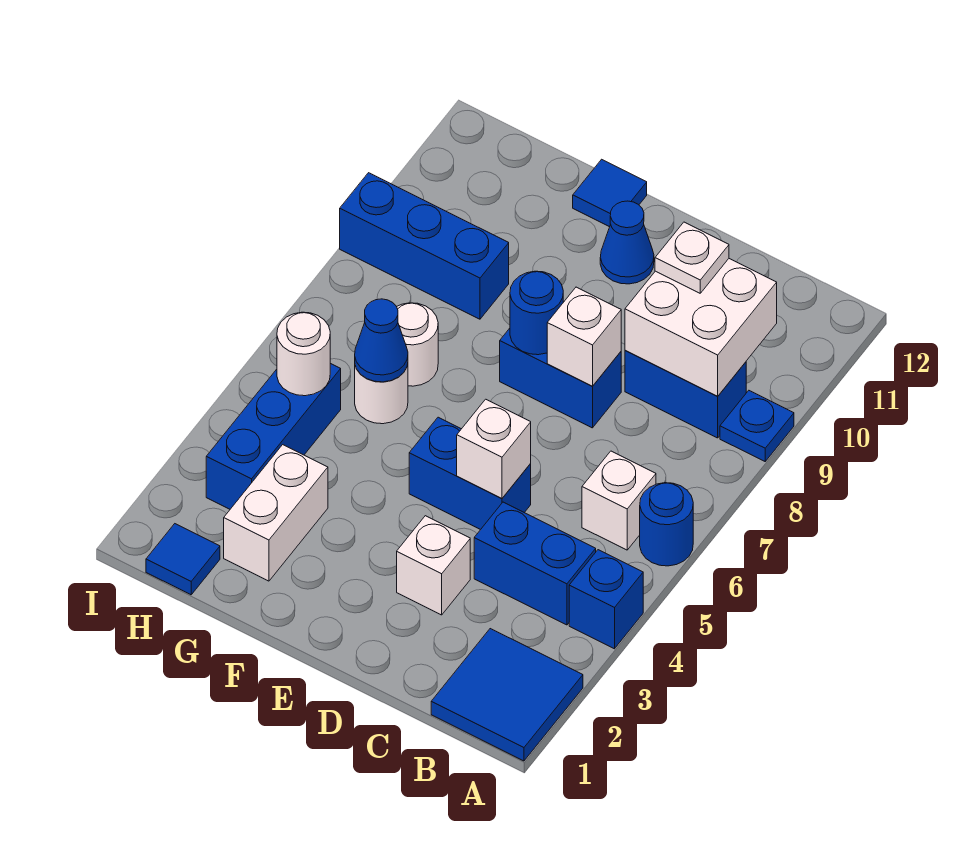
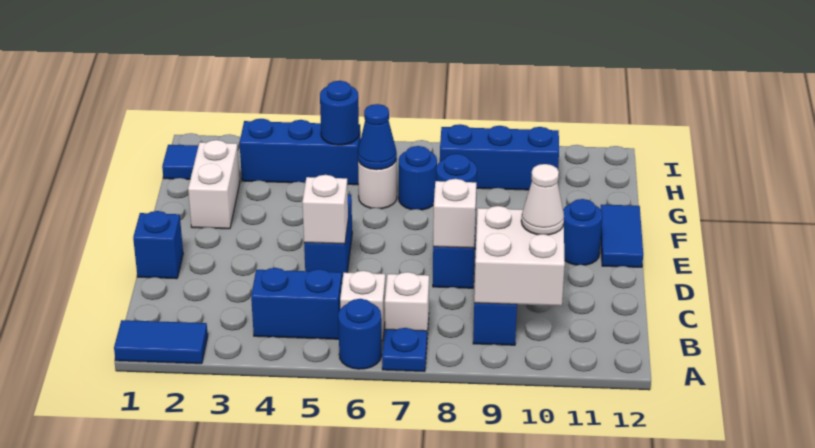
blue tile A1:B2 level 1 -> blue tile A1:A2 level 1
blue brick A4 level 1 -> blue brick D1 level 1
blue plate A9 level 1 -> blue plate A7 level 1
blue brick B4:C4 level 1 -> blue brick B4:B5 level 1
white plate C10 level 3 -> white cone C10 level 3
white brick D3 level 1 -> white brick B7 level 1
blue cone E11 level 1 -> blue round brick E11 level 1
blue tile F12 level 1 -> blue tile E12:F12 level 1
white brick G2:G3 level 1 -> white brick F2:G2 level 1
white round brick G7 level 1 -> blue round brick G7 level 1
blue brick G9:I9 level 1 -> blue brick H8:H10 level 1
white round brick H5 level 2 -> blue round brick H5 level 2

